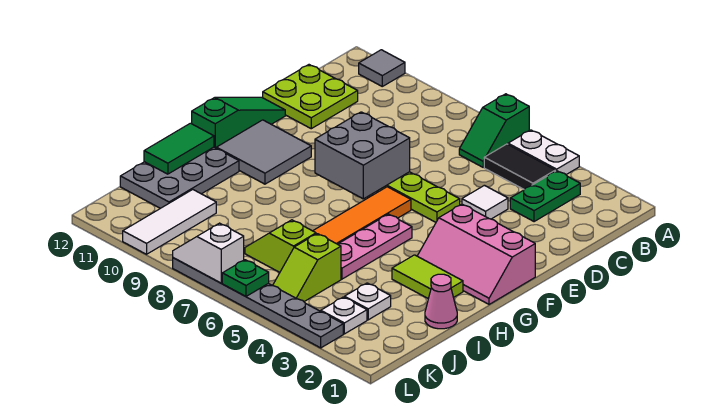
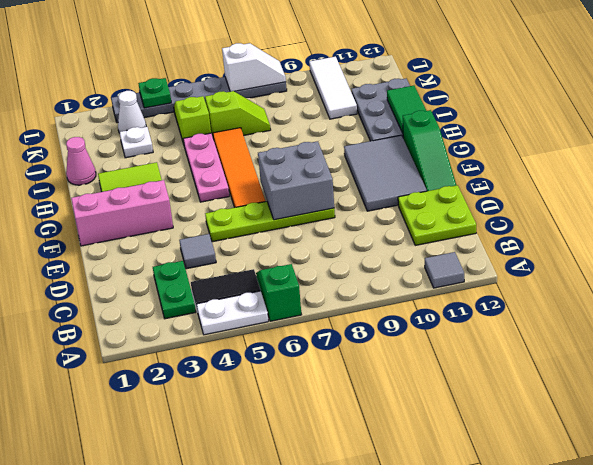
white tile D4 level 1 -> grey tile D4 level 1
grey tile F10:G11 level 1 -> grey tile E10:G11 level 1
white plate K3 level 1 -> white cone K3 level 1
green plate L6 level 2 -> green plate L4 level 2

